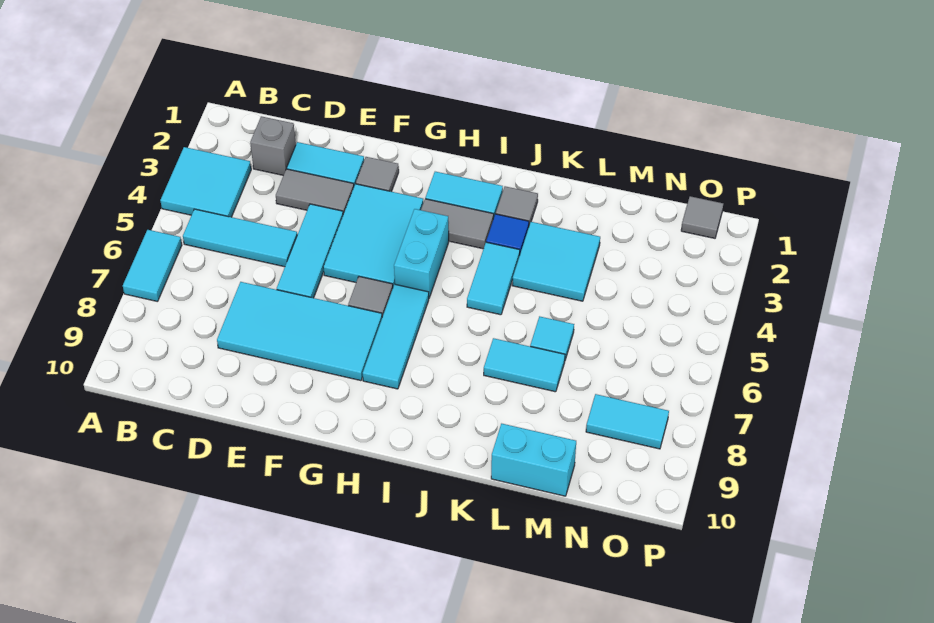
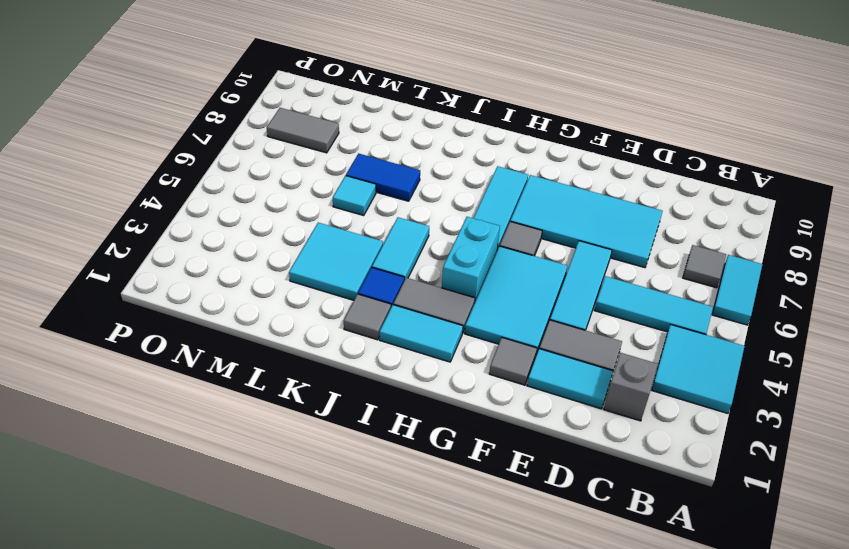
cyan tile K7:L7 level 1 -> blue tile K7:L7 level 1
cyan brick L10:M10 level 1 -> none
cyan tile N8:O8 level 1 -> grey tile N8:O8 level 1
grey tile O1 level 1 -> grey tile B7 level 1

